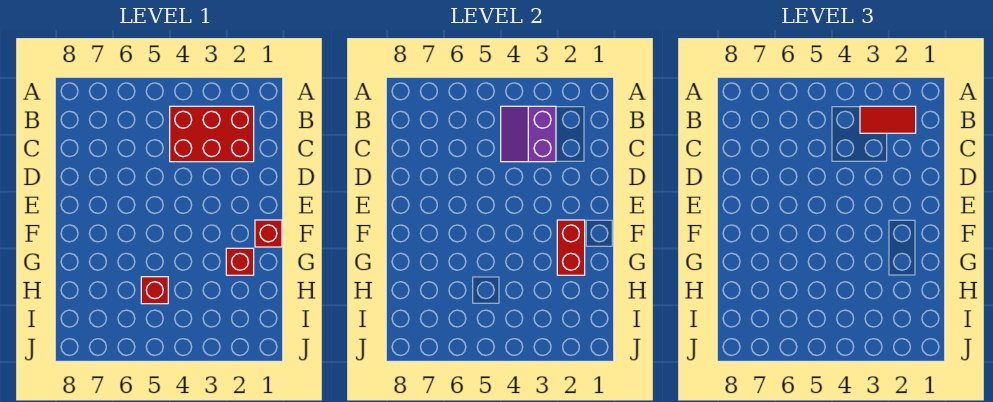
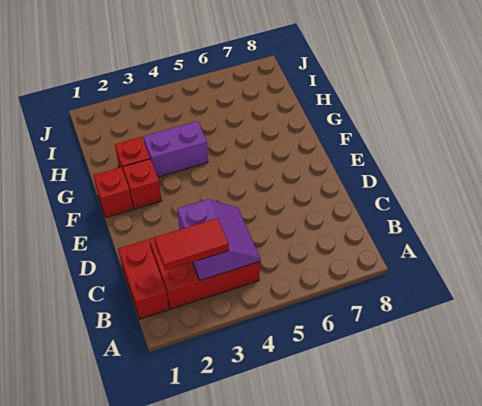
red brick F2:G2 level 2 -> red brick B1:C1 level 1
none -> purple brick G3:G4 level 1
red brick H5 level 1 -> red brick F2 level 1

